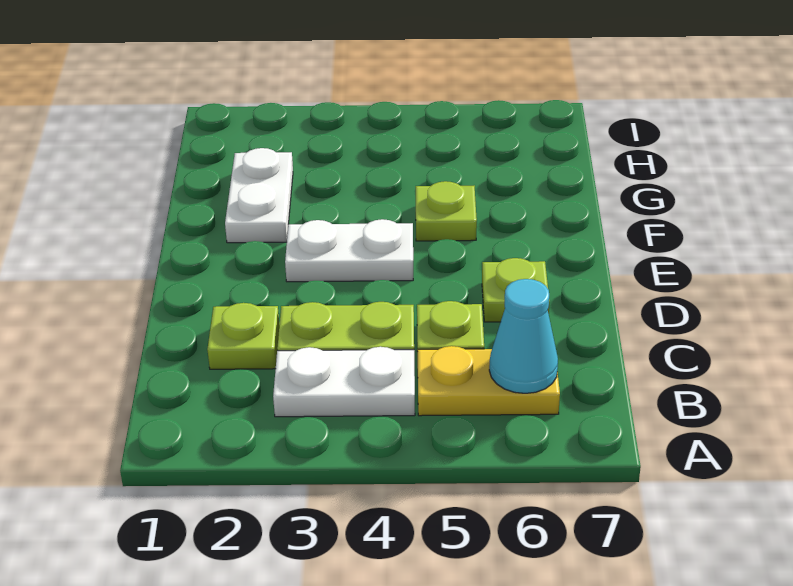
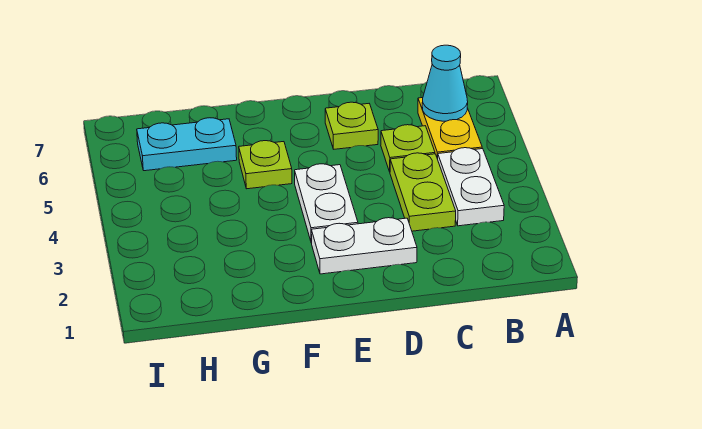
lime plate C2 level 1 -> none
white plate F2:G2 level 1 -> white plate D2:E2 level 1
none -> cyan plate G6:H6 level 1

